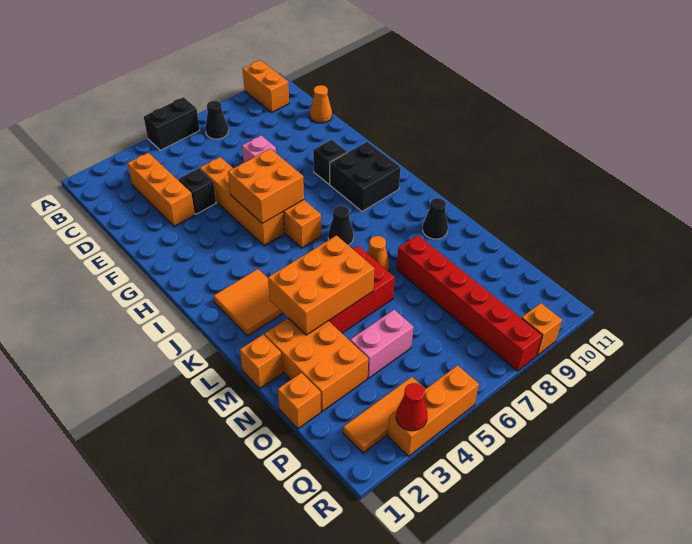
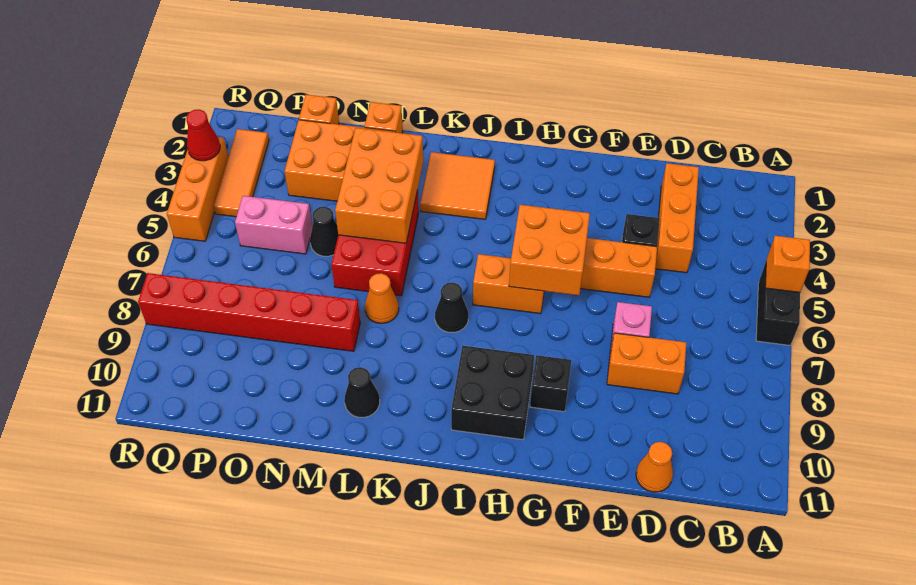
orange brick A10:B10 level 1 -> orange brick D8:E8 level 1
black cone B7 level 1 -> black cone N5 level 1
orange brick C3:E3 level 1 -> orange brick D2:D4 level 1
pink brick O4:O5 level 1 -> pink brick O5:P5 level 1
orange brick R9 level 1 -> orange brick A5 level 2

